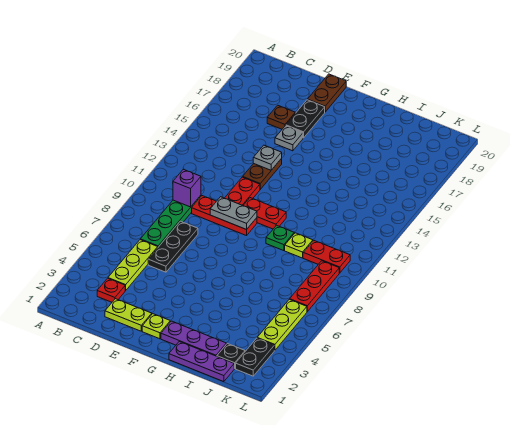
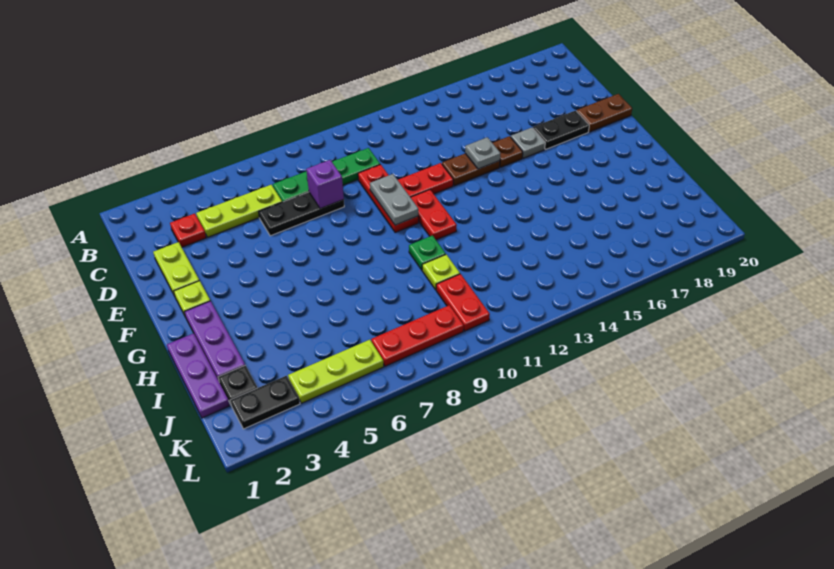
purple brick C10 level 2 -> purple brick D8 level 2
brown plate D17 level 1 -> brown plate E15 level 1

